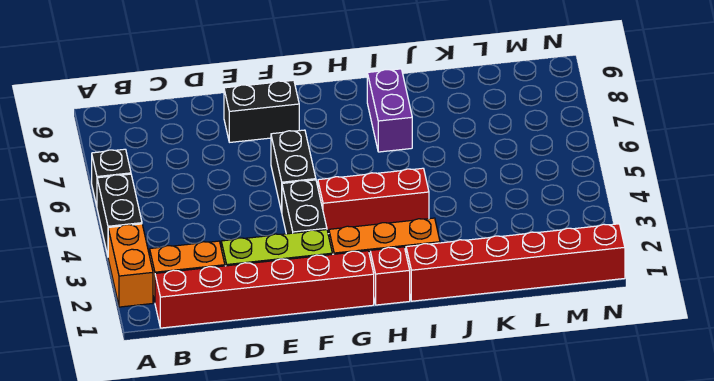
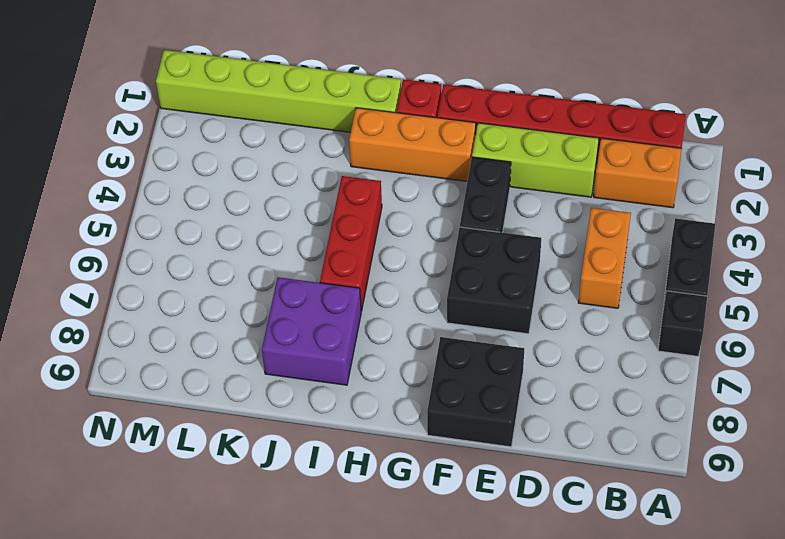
orange brick A2:A3 level 1 -> orange brick C4:C5 level 1
black brick E8:F8 level 1 -> black brick E8:F9 level 1
black brick F5:F6 level 1 -> black brick E5:F6 level 1
red brick G4:I4 level 1 -> red brick I4:I6 level 1
red brick I1:N1 level 1 -> lime brick I1:N1 level 1
purple brick I7:I8 level 1 -> purple brick I7:J8 level 1

